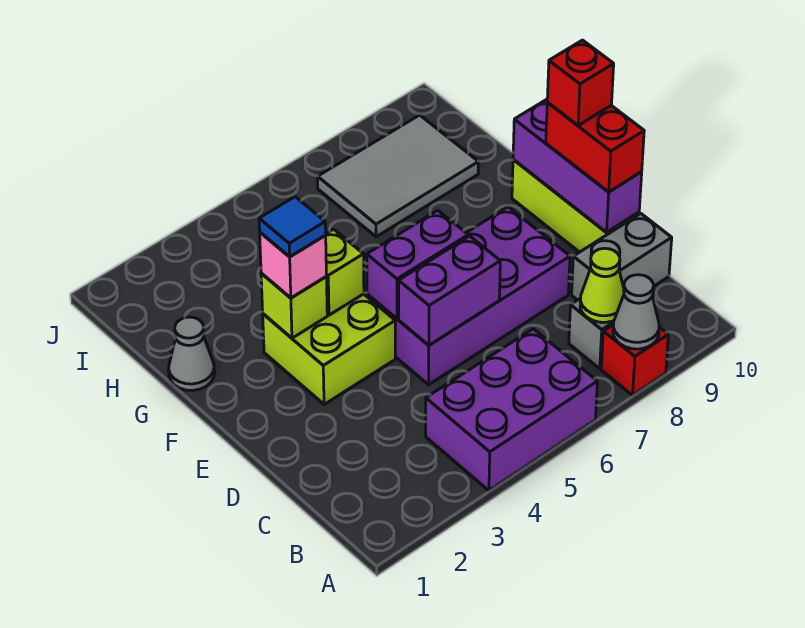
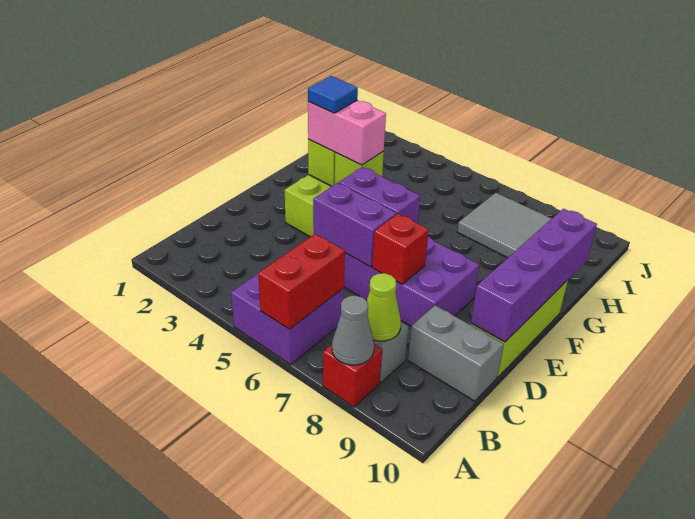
purple brick A4:B6 level 1 -> purple brick A5:B6 level 1
purple brick D10:F10 level 2 -> purple brick D10:G10 level 2
red brick D10:E10 level 3 -> red brick A6:B6 level 2
red brick E10 level 4 -> red brick D7 level 2
pink brick F3 level 3 -> pink brick F3:F4 level 3
grey cone G1 level 1 -> none

